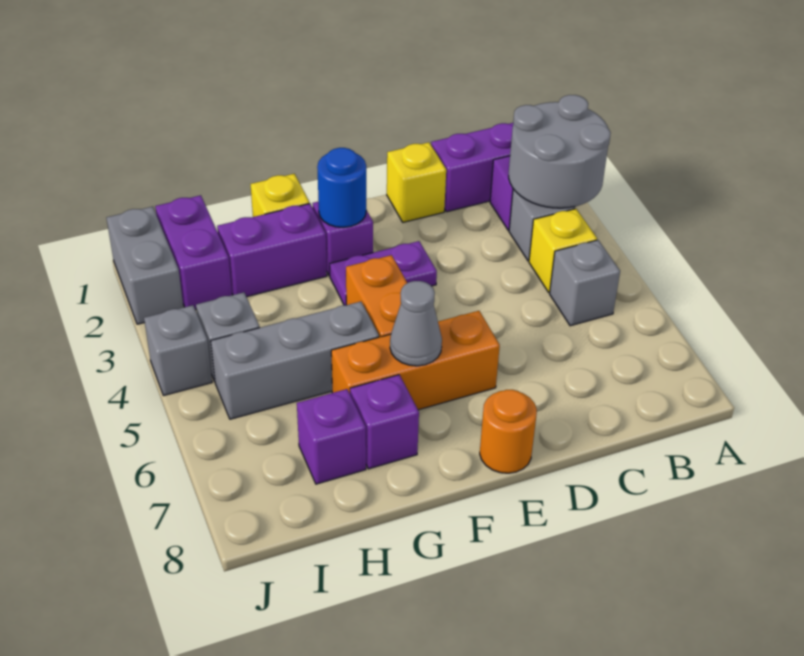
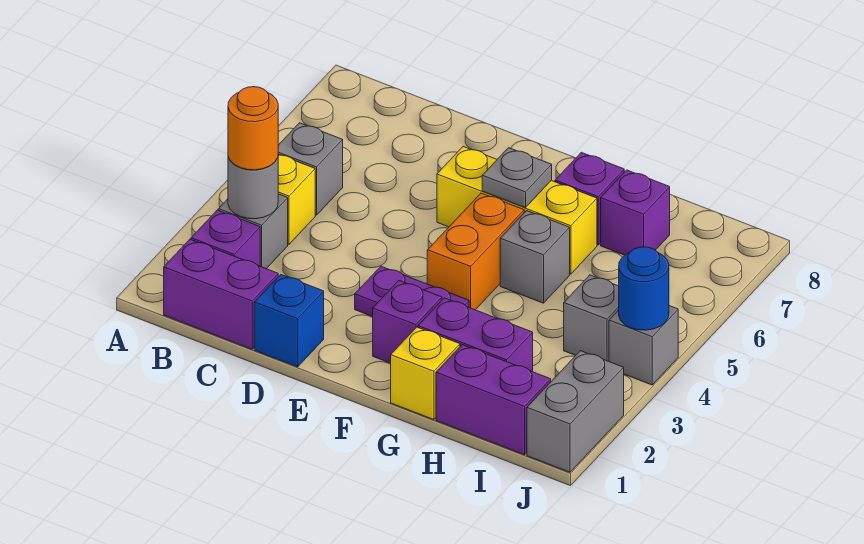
grey round brick A2:B3 level 2 -> grey round brick B3 level 2
yellow brick D1 level 1 -> blue brick D1 level 1
orange brick E6:G6 level 1 -> yellow brick E6:G6 level 1
orange round brick E8 level 1 -> orange round brick B3 level 3
blue round brick F2 level 2 -> blue round brick J4 level 2
grey cone F6 level 2 -> grey plate F6 level 2
grey brick G5:I5 level 1 -> grey brick G5 level 1
purple brick I1:I2 level 1 -> purple brick H1:I1 level 1

